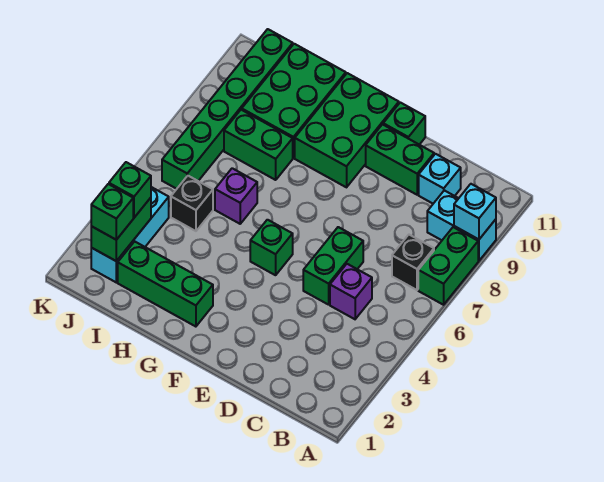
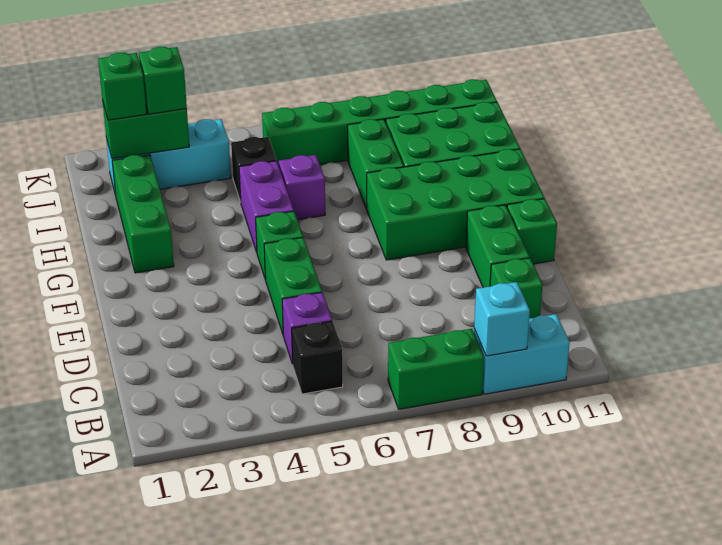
cyan brick A9:B9 level 1 -> cyan brick A9:A10 level 1
black brick B7 level 1 -> black brick B5 level 1
cyan brick C10 level 1 -> green brick C10 level 1
green brick D5:D6 level 1 -> green brick D5:E5 level 1
green brick F9:G11 level 1 -> green brick F8:G11 level 1
none -> purple brick G5:H5 level 1

